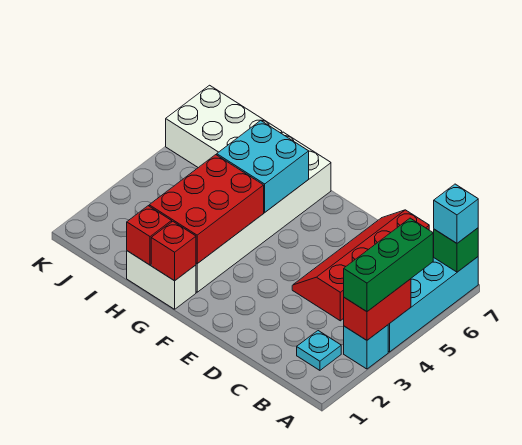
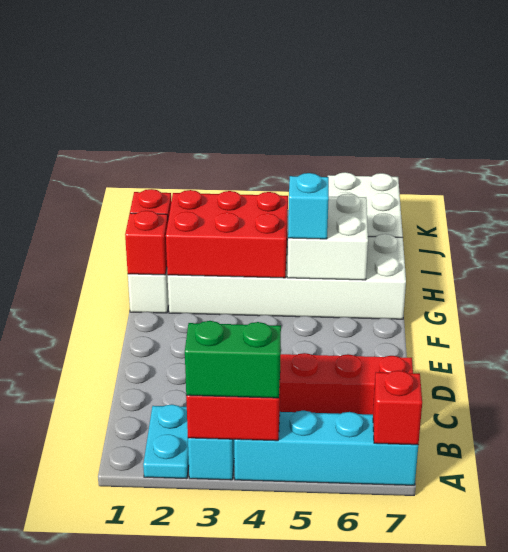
green brick A3:A5 level 3 -> green brick A3:A4 level 3
green brick A7 level 2 -> red brick A7 level 2
cyan brick A7 level 3 -> cyan brick G5 level 3
cyan plate B2 level 1 -> cyan plate A2:B2 level 1
cyan brick G5:H6 level 2 -> white brick G5:H6 level 2

